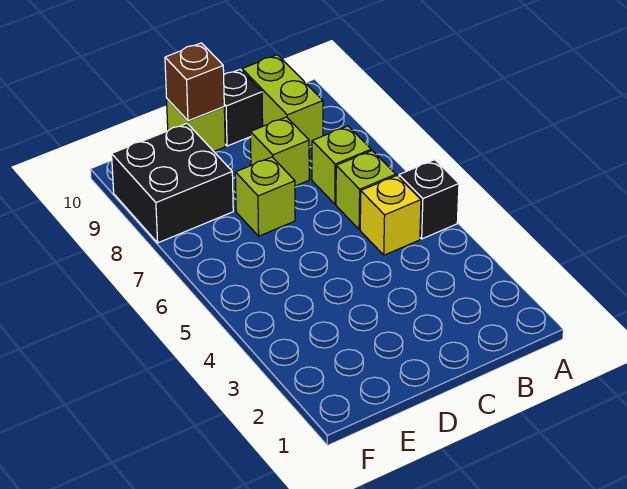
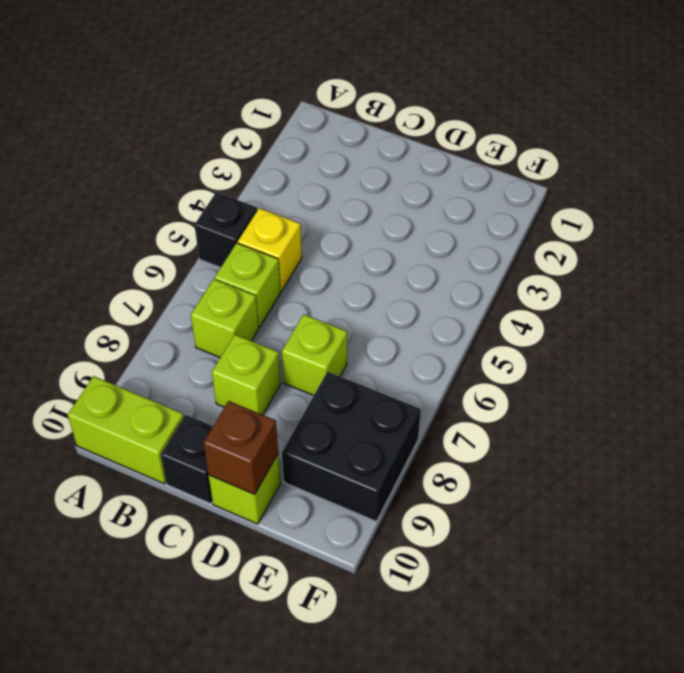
lime brick B9:B10 level 1 -> lime brick A10:B10 level 1

